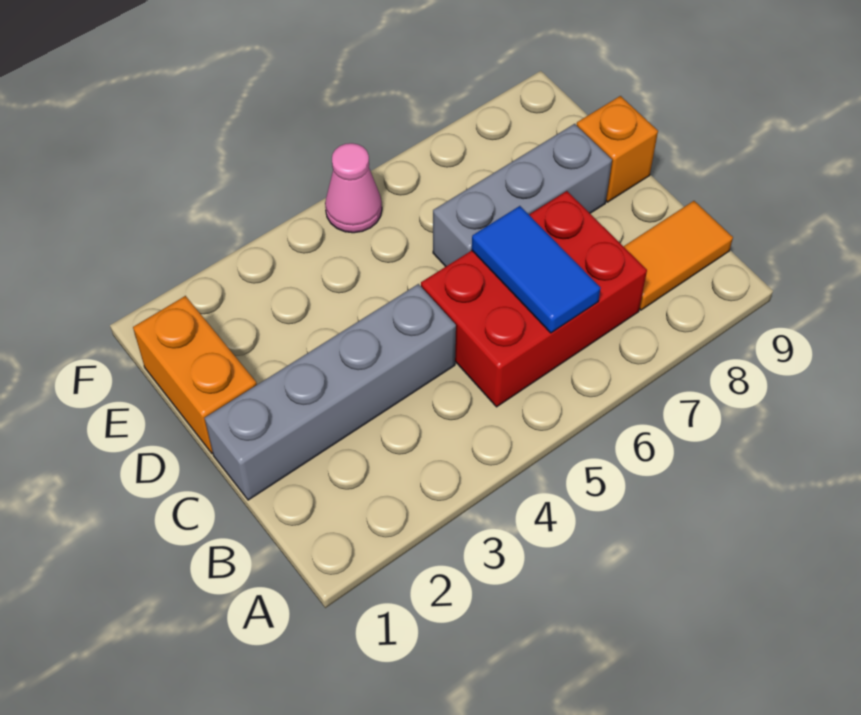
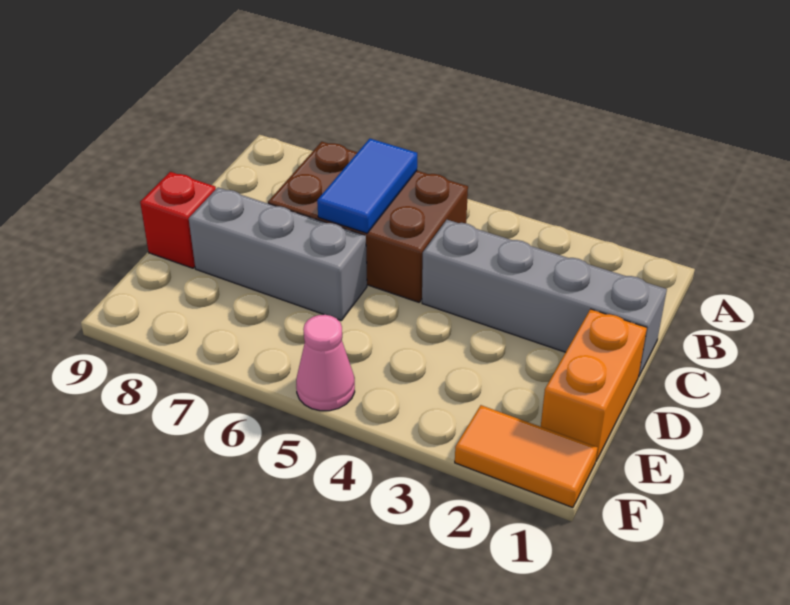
red brick B5:C7 level 1 -> brown brick B5:C7 level 1
orange tile B8:B9 level 1 -> orange tile F1:F2 level 1
orange brick D9 level 1 -> red brick D9 level 1

